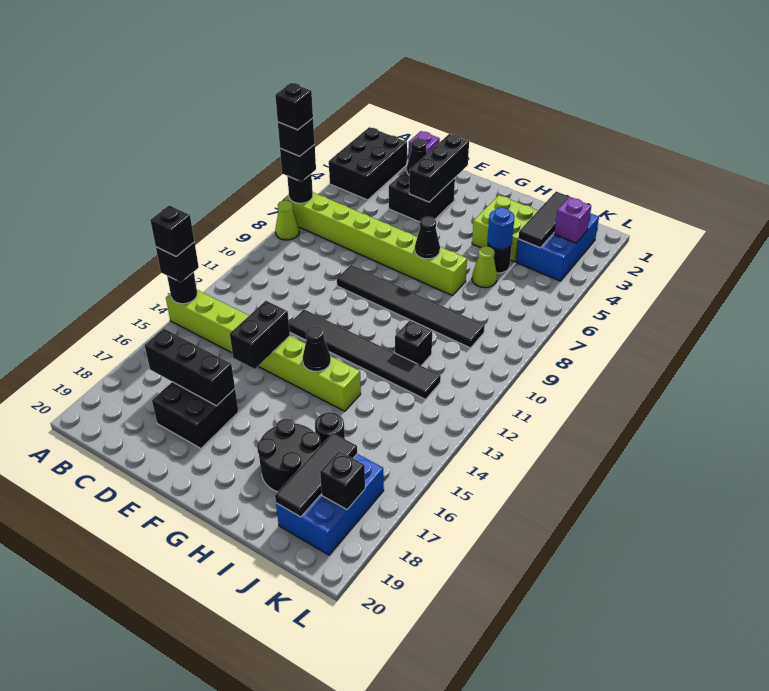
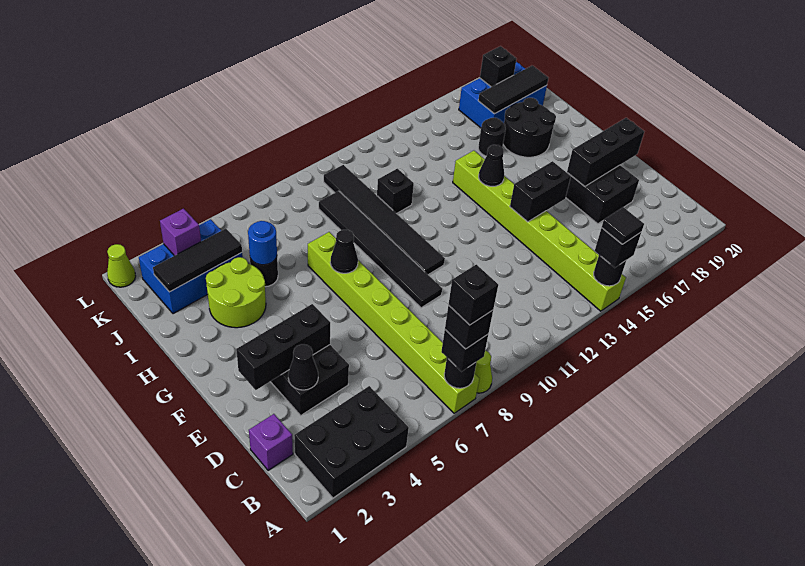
black brick A14 level 4 -> black tile A14 level 4
black brick C17:E17 level 2 -> black brick E17:E19 level 2
black tile E12:J12 level 1 -> black tile F10:K10 level 1
lime brick H3:I4 level 1 -> lime round brick H3:I4 level 1
lime cone I6 level 1 -> lime cone L1 level 1

